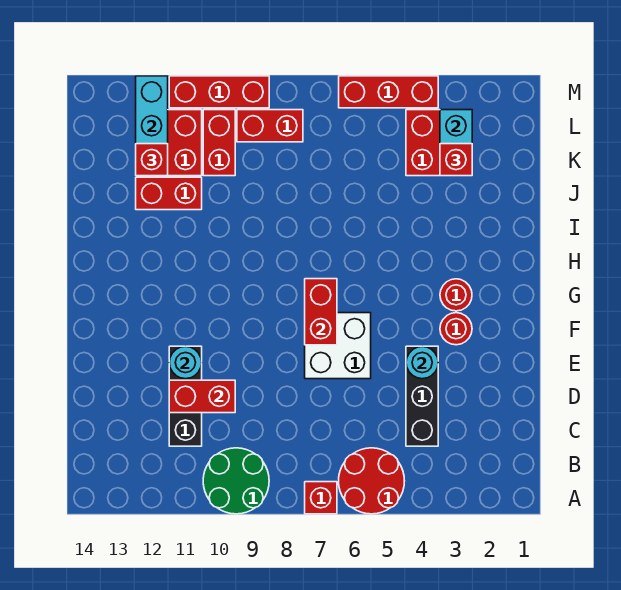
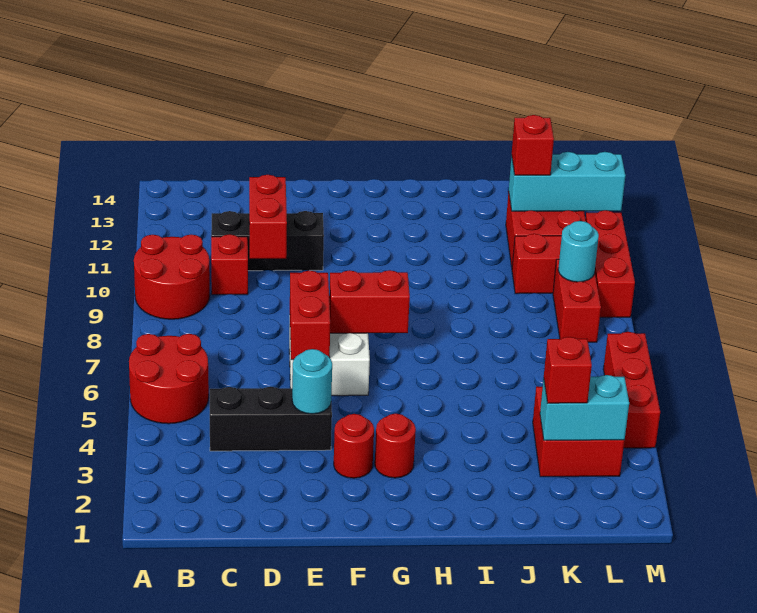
red brick A7 level 1 -> red brick C10 level 1
green round brick A9:B10 level 1 -> red round brick A9:B10 level 1
cyan round brick E11 level 2 -> cyan round brick L9 level 2
red brick J11:J12 level 1 -> red brick E6:E7 level 2

